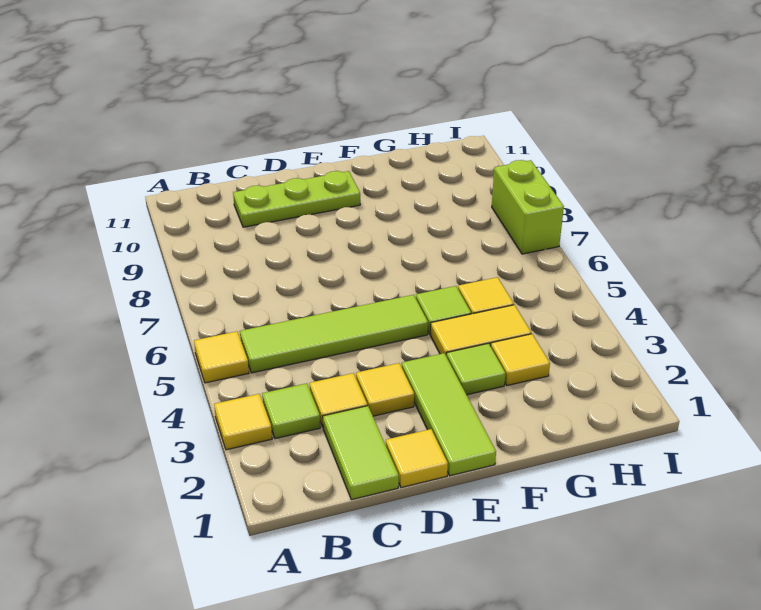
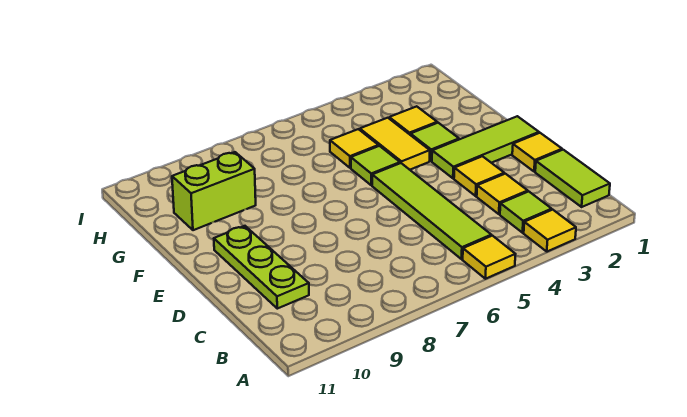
lime tile C1:C2 level 1 -> lime tile B1:C1 level 1
lime brick I7:I8 level 1 -> lime brick G9:G10 level 1

